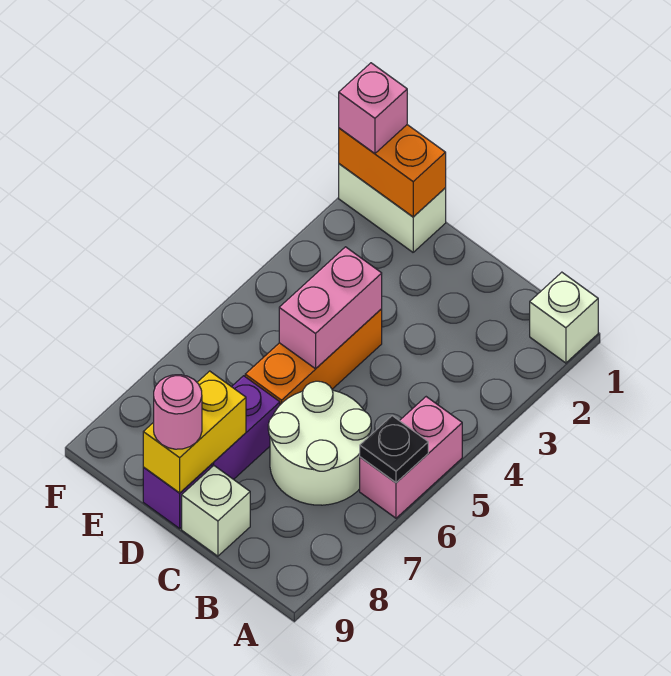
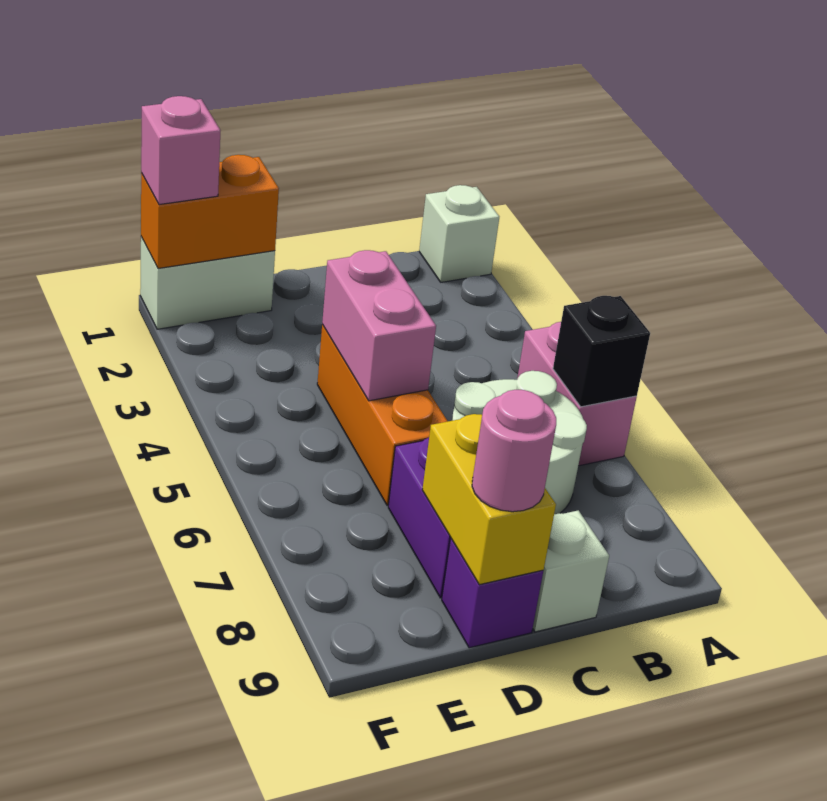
black plate A6 level 2 -> black brick A6 level 2

